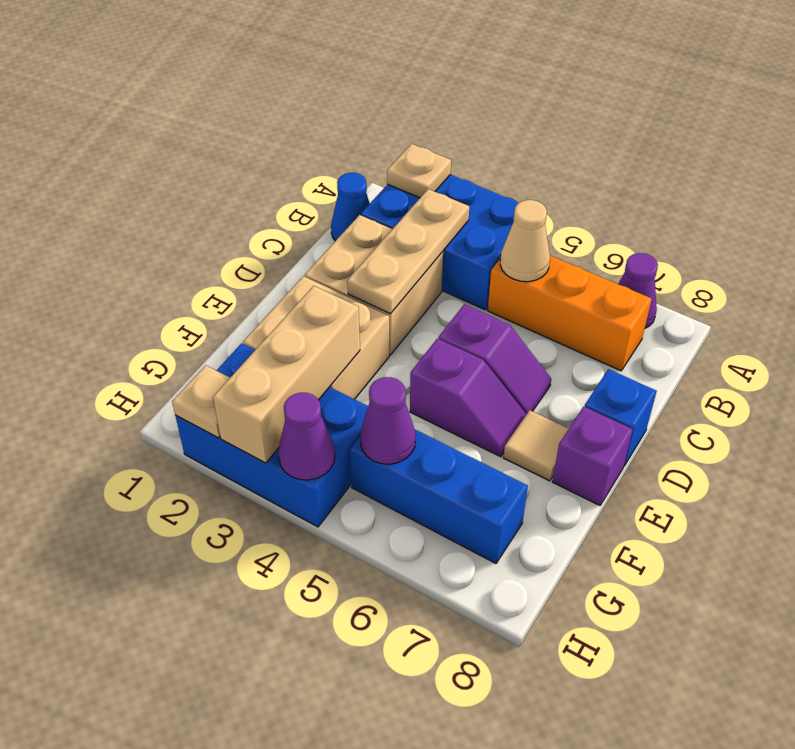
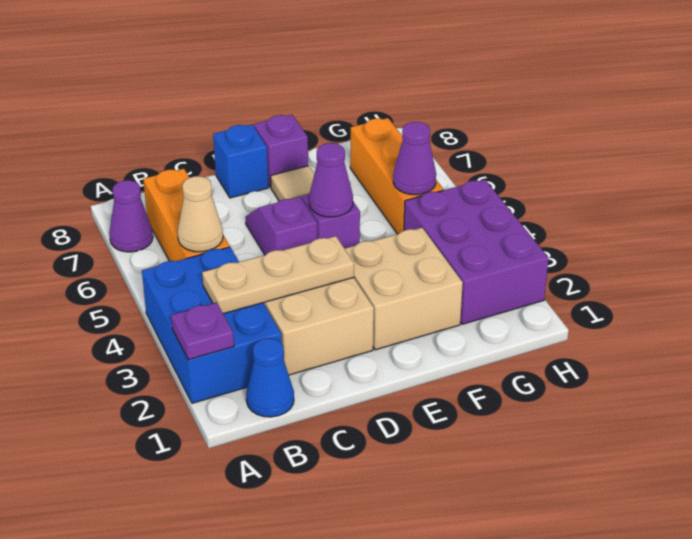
tan plate A2 level 2 -> purple plate A2 level 2
tan brick F3:H3 level 2 -> none
blue brick G2:H4 level 1 -> purple brick G2:H4 level 1
blue brick G5:G7 level 1 -> orange brick G5:G7 level 1
tan plate H2 level 2 -> none
purple cone H4 level 2 -> purple cone E5 level 2

